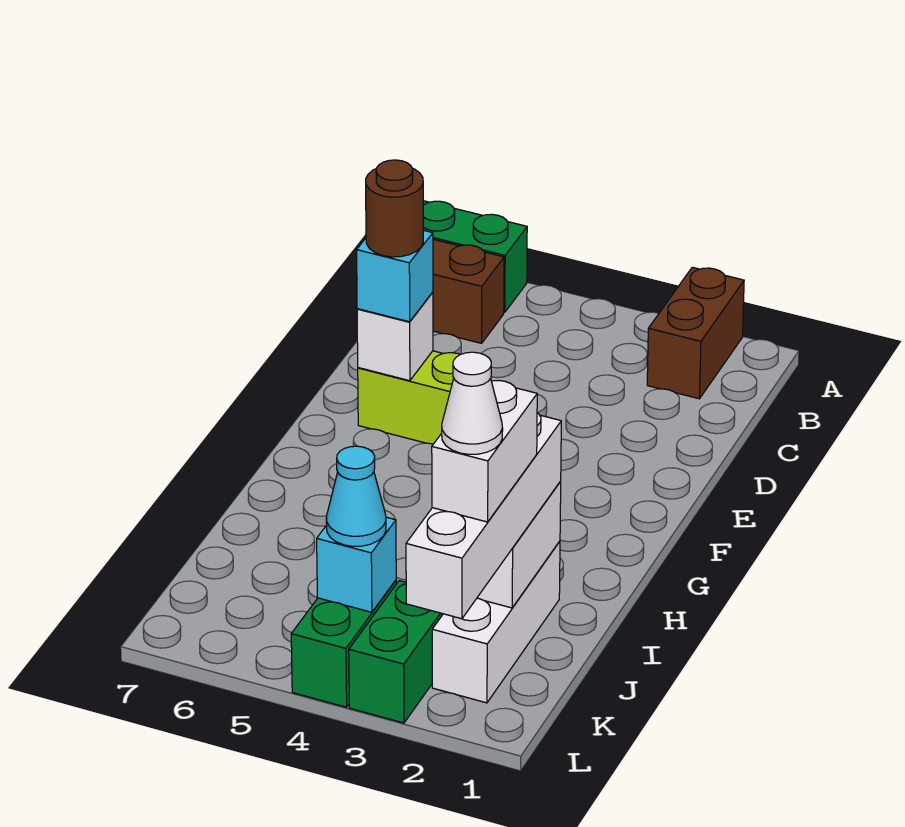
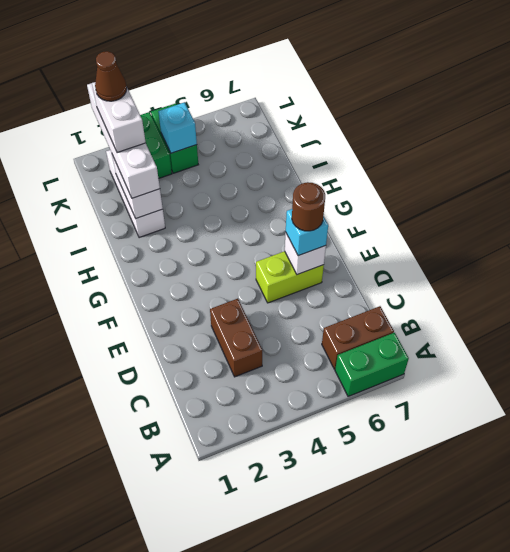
brown brick A2:B2 level 1 -> brown brick C3:D3 level 1
white cone K2 level 5 -> brown cone K2 level 5
cyan cone K4 level 3 -> none

